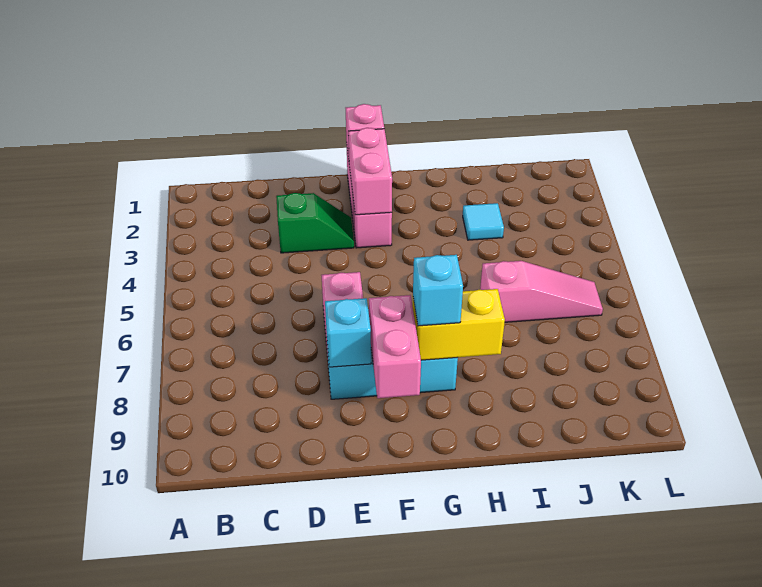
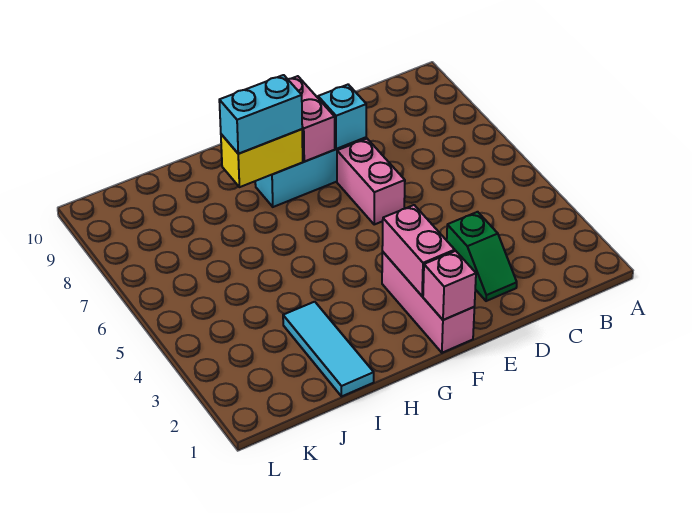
green slope D3:E3 level 1 top D -> green slope D2:D3 level 1 top 3
cyan brick G8 level 3 -> cyan brick G8:H8 level 3
cyan tile I3 level 1 -> cyan tile I1:I3 level 1
pink slope I6:K6 level 1 top I -> none

